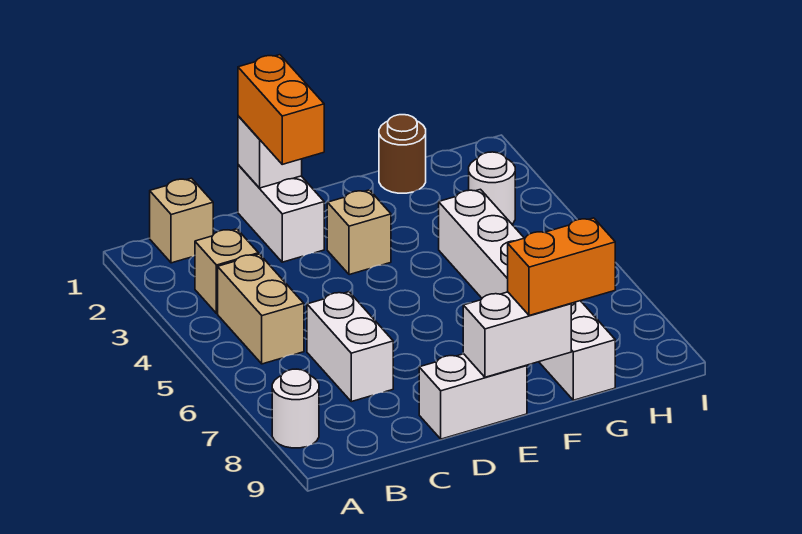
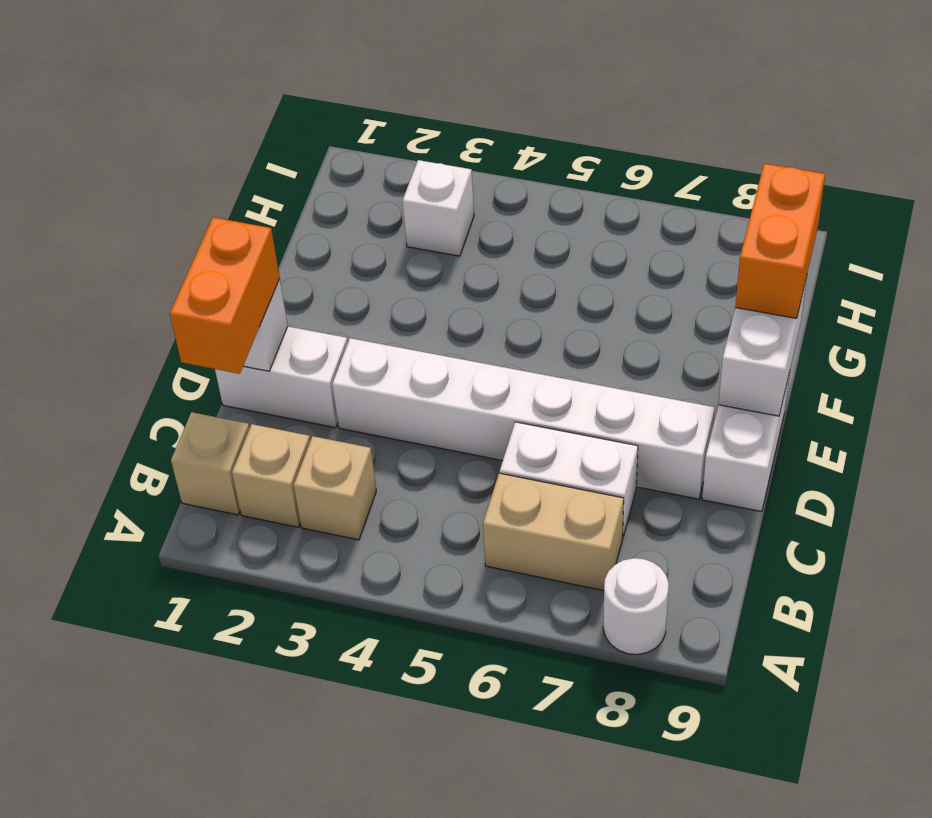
tan brick B4:B5 level 1 -> tan brick B6:B7 level 1
orange brick D1:D2 level 3 -> orange brick C1:D1 level 3
tan brick E3 level 1 -> tan brick B2 level 1
brown round brick G1 level 1 -> none
white brick G4:G9 level 1 -> white brick D3:D8 level 1
white round brick H3 level 1 -> white brick H3 level 1

